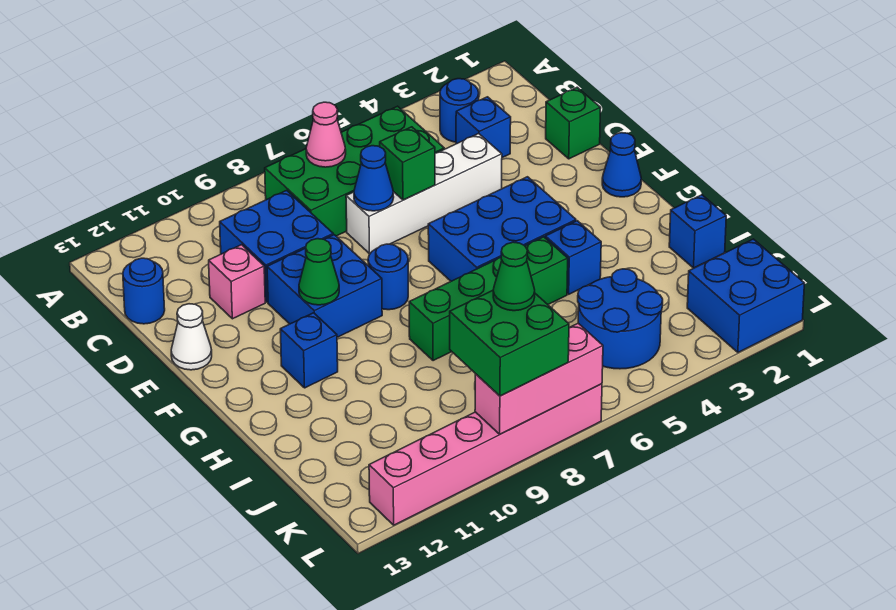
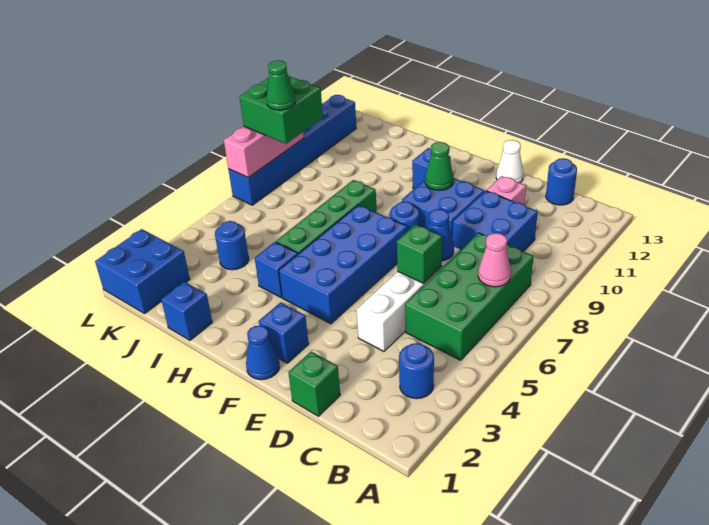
blue brick C3 level 1 -> blue brick F2 level 1
blue brick F4:G6 level 1 -> blue brick F4:G7 level 1
blue round brick J4:K5 level 1 -> blue round brick J4 level 1
pink brick L7:L12 level 1 -> blue brick L7:L12 level 1

